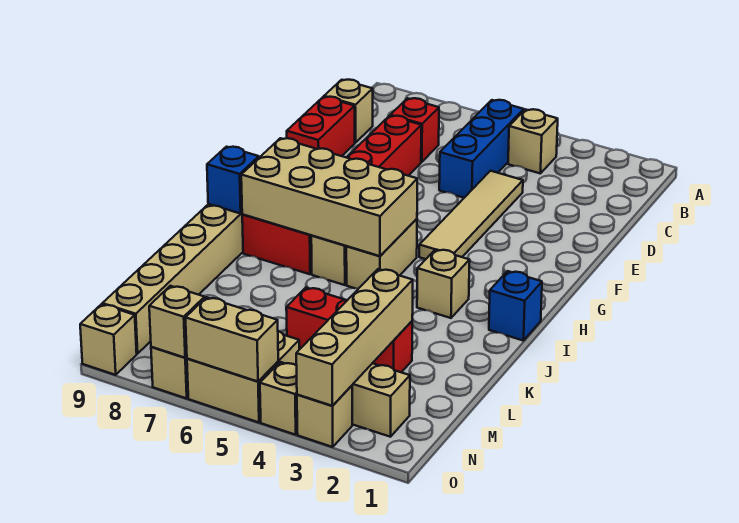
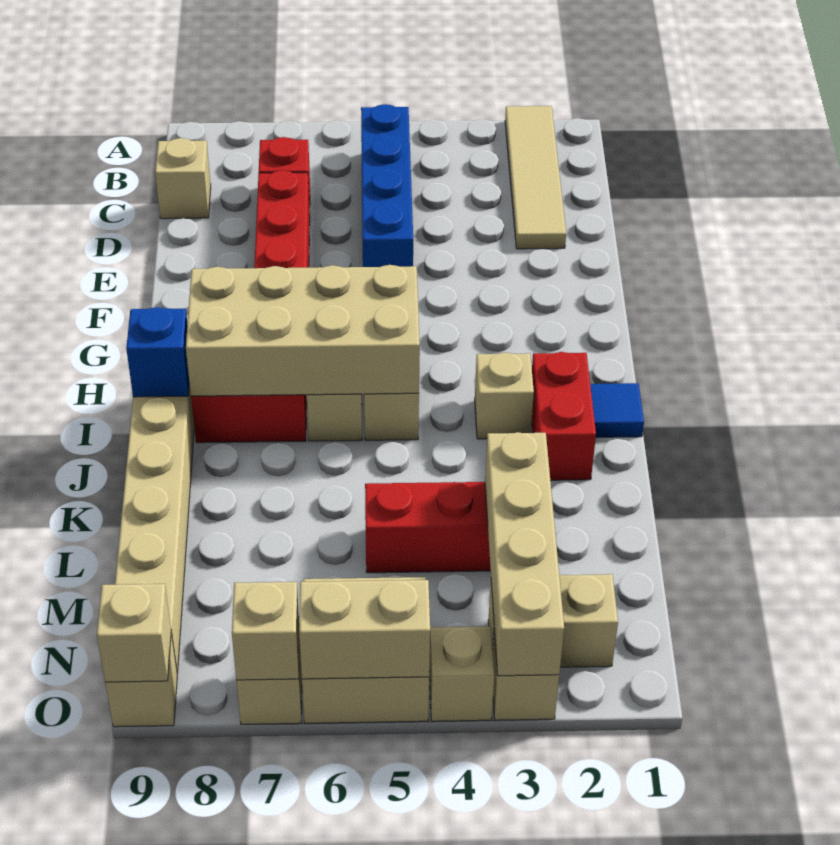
tan brick B4 level 1 -> tan brick O9 level 2
blue brick B5:D5 level 1 -> blue brick B5:E5 level 1
tan tile D4:G4 level 1 -> tan tile A2:D2 level 1
red brick D9:E9 level 1 -> red brick I2:J2 level 1
blue brick I1 level 1 -> blue tile I1 level 1

